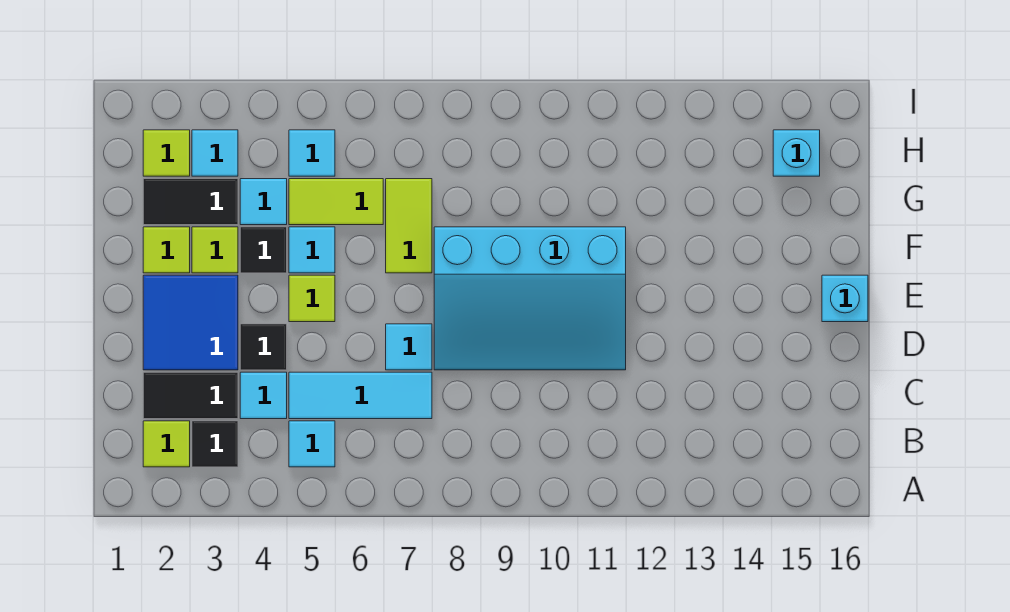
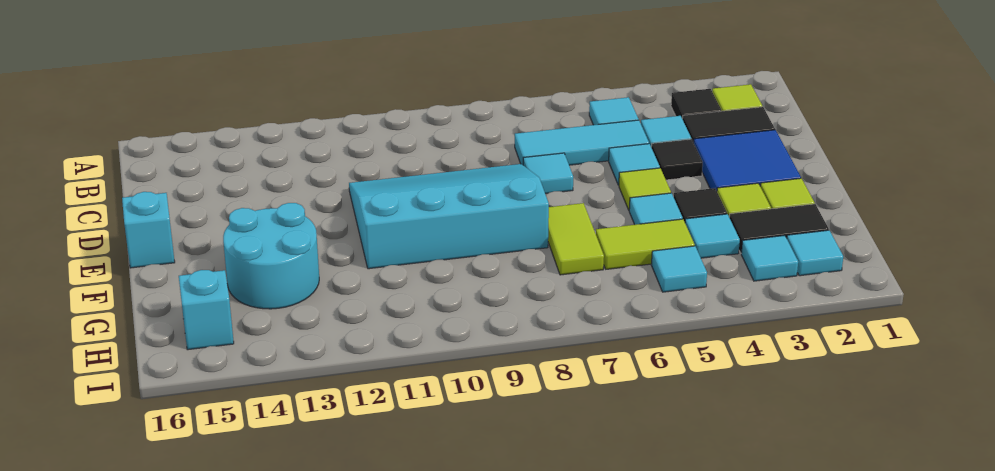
none -> cyan tile D5 level 1
none -> cyan round brick F13:G14 level 1
lime tile H2 level 1 -> cyan tile H2 level 1

